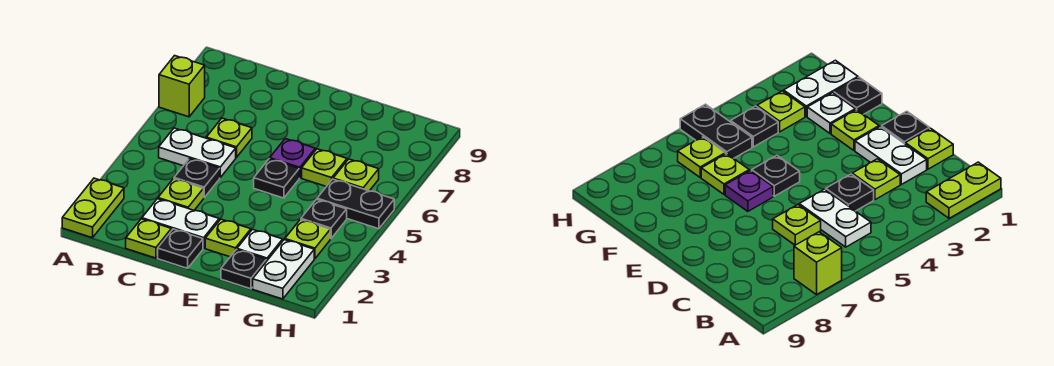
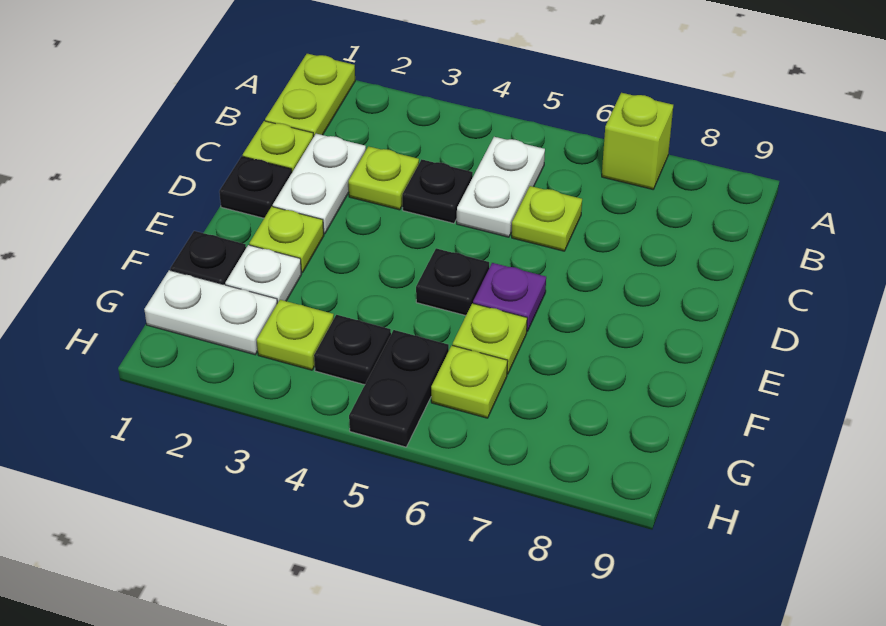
lime plate A1:A2 level 1 -> lime plate A1:B1 level 1

